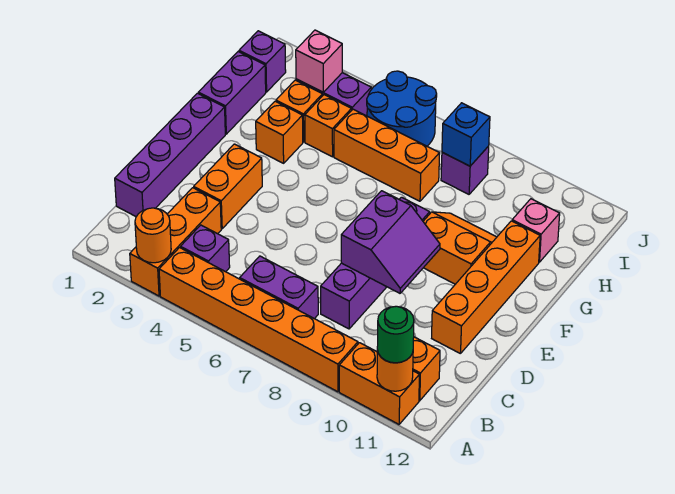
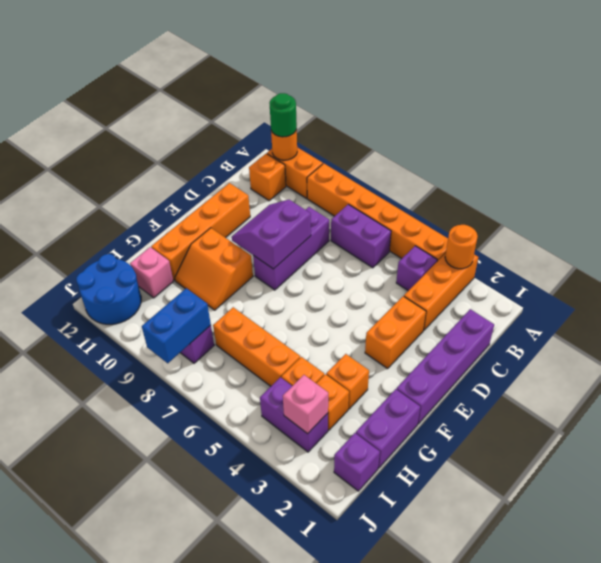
purple brick C8:F8 level 1 -> purple brick C8:E8 level 1
blue round brick I5:J6 level 1 -> blue round brick I11:J12 level 1
blue brick I8 level 2 -> blue brick I8:J8 level 2

